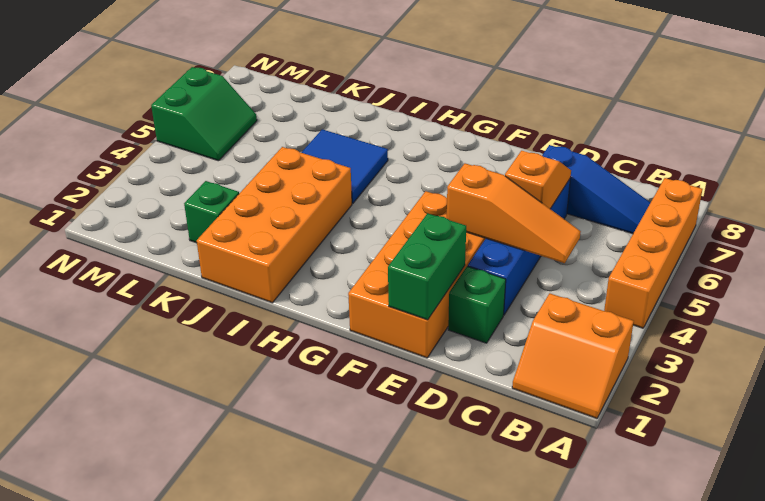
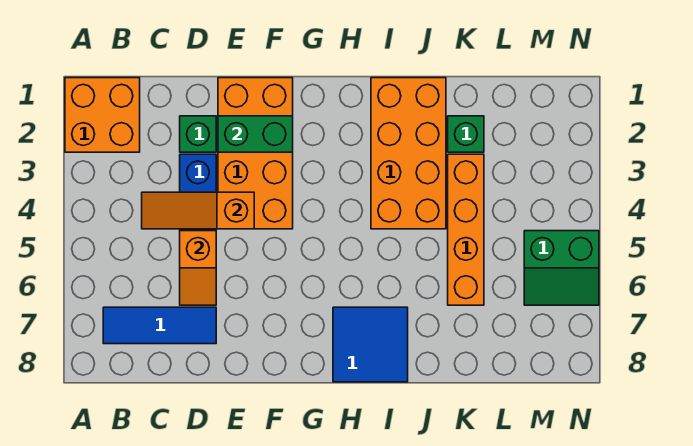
orange slope A1:B2 level 1 top 2 -> orange brick A1:B2 level 1
orange brick A4:A7 level 1 -> orange brick K3:K6 level 1
blue slope B7:D7 level 1 top D -> blue tile B7:D7 level 1
green brick E1:E2 level 2 -> green brick E2:F2 level 2
blue tile I5:J6 level 1 -> blue tile H7:I8 level 1
green slope M5:N6 level 1 top N -> green slope M5:N6 level 1 top 5

